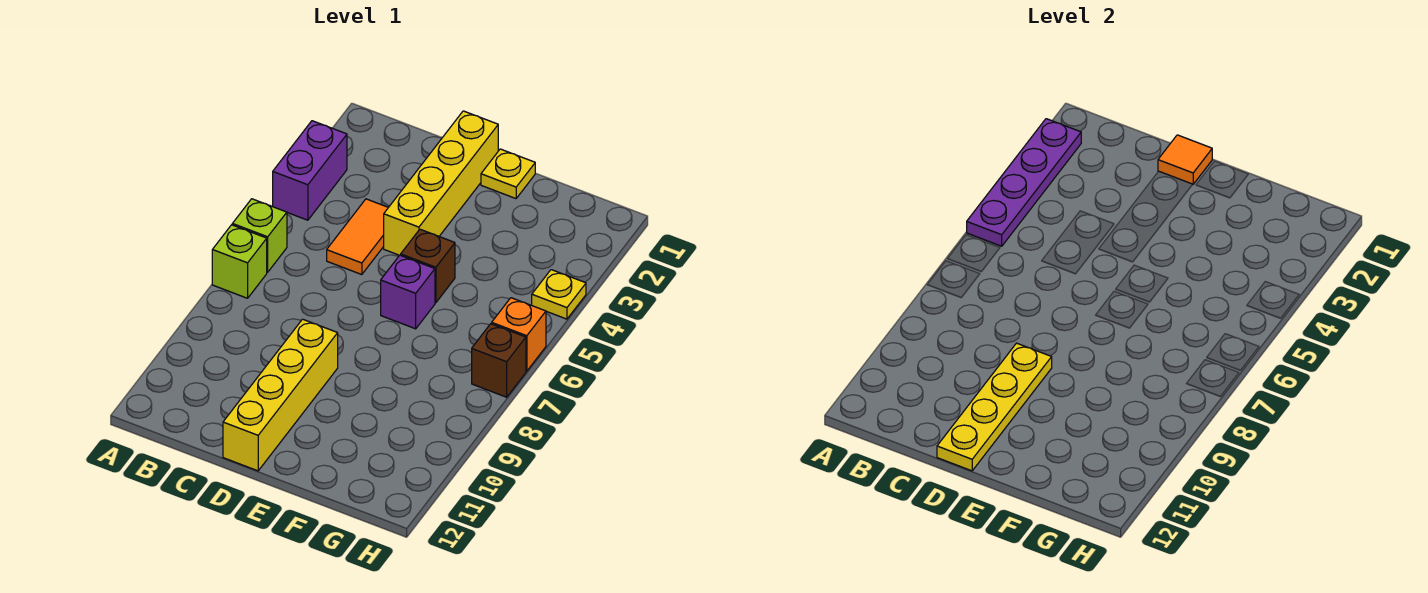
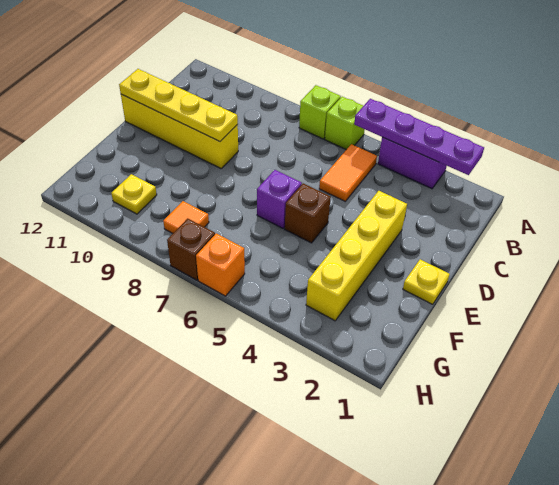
orange tile C4:C5 level 1 -> orange tile B5:C5 level 1
yellow brick D1:D4 level 1 -> yellow brick D3:G3 level 1
orange tile D1 level 2 -> orange tile G8 level 1
yellow plate H4 level 1 -> yellow plate G10 level 1

